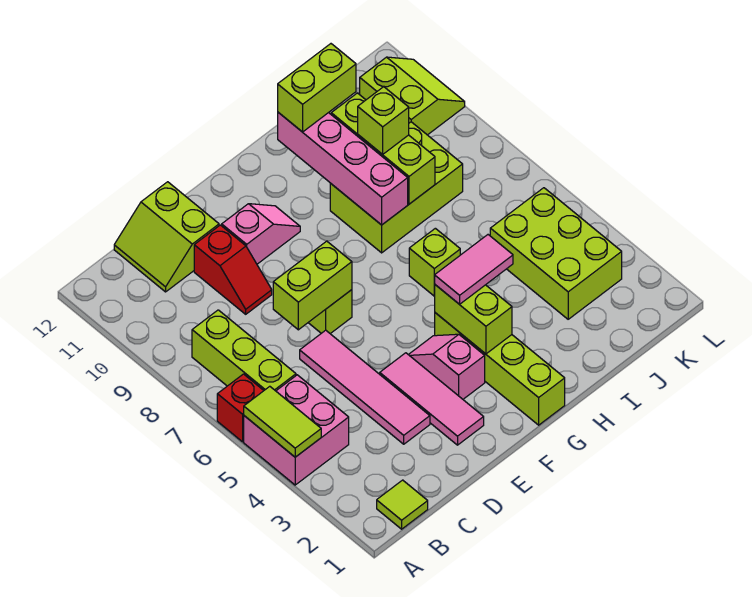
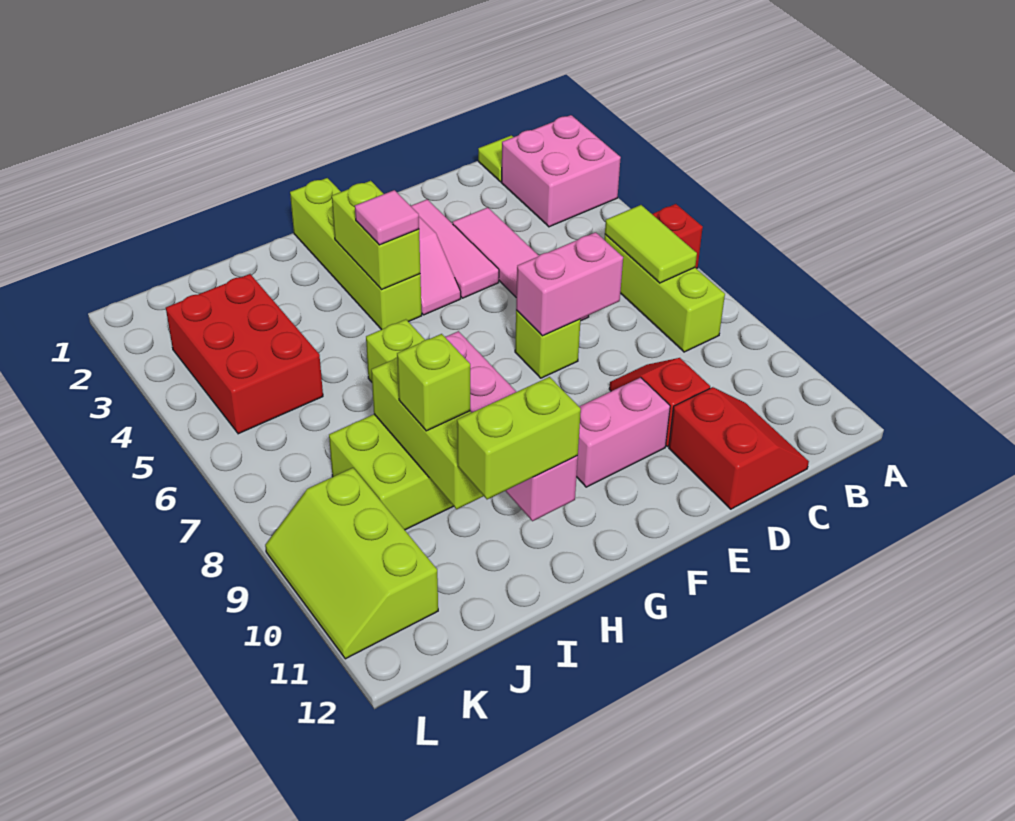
pink brick A4:B5 level 1 -> pink brick A2:B3 level 1
lime tile A4:A5 level 2 -> lime tile B6:B7 level 2
lime slope C11:D12 level 1 top D -> red slope C11:D12 level 1 top D
lime brick D7:E7 level 2 -> pink brick D7:E7 level 2
pink slope E10:F10 level 1 top E -> pink brick E10:F10 level 1
pink tile G4:H4 level 3 -> pink tile G4 level 3
lime brick J3:K5 level 1 -> red brick J3:K5 level 1
lime slope K10:L11 level 1 top K -> lime slope K9:L11 level 1 top K

